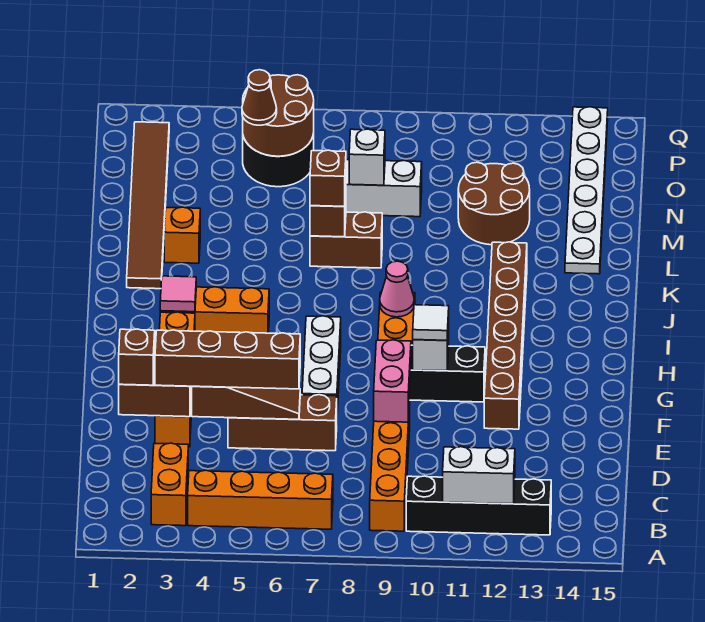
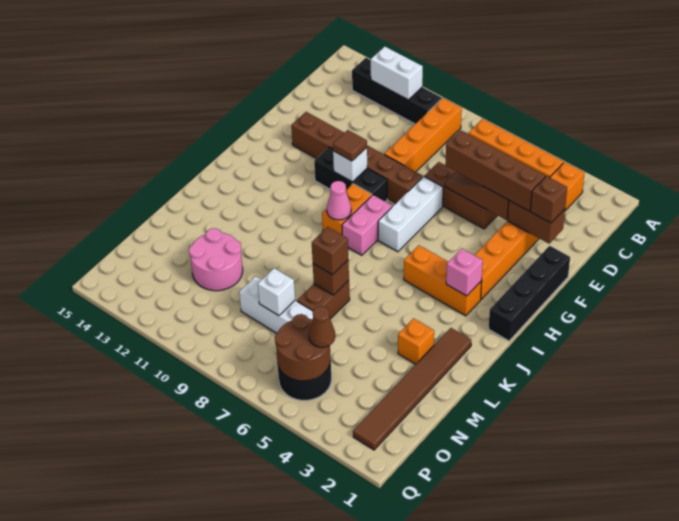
pink brick E9:F9 level 2 -> pink brick H8:I8 level 1
none -> black brick F1:I1 level 1
brown brick F12:K12 level 1 -> brown brick F8:F13 level 1
white tile G10 level 3 -> brown tile G10 level 3
pink tile I3 level 2 -> pink brick I3 level 2
brown brick L7:L8 level 1 -> brown brick L7:M7 level 1
white plate L14:Q14 level 1 -> none
brown round brick M11:N12 level 1 -> pink round brick M11:N12 level 1

